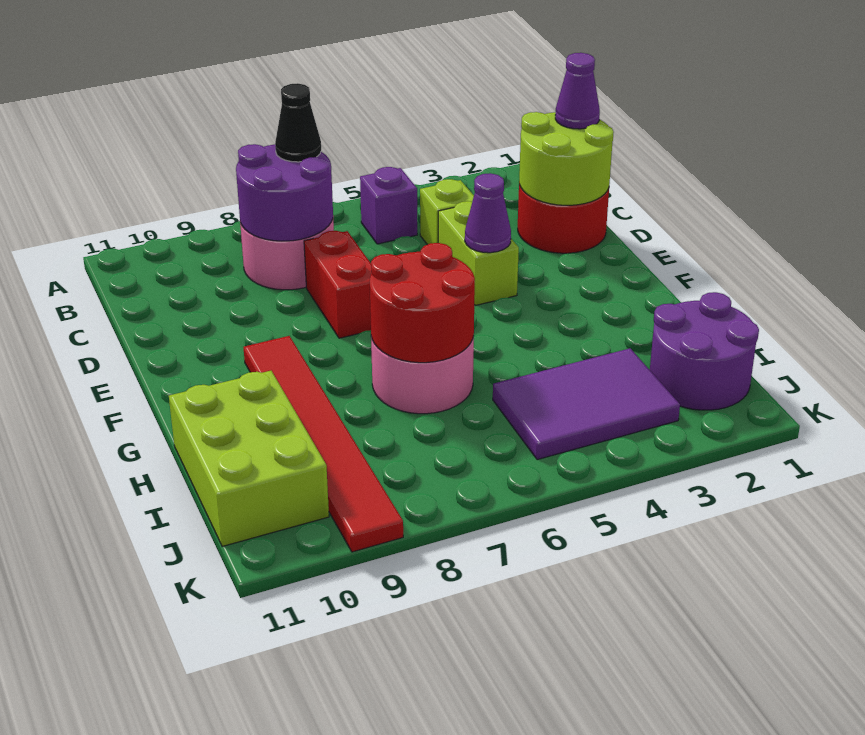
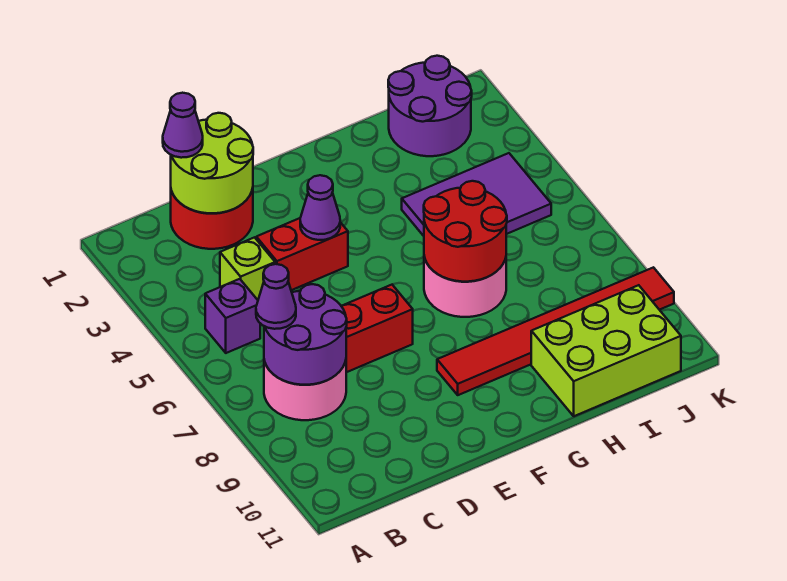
black cone B7 level 3 -> purple cone B7 level 3
lime brick D4:E4 level 1 -> red brick D4:E4 level 1
purple tile I3:J5 level 1 -> purple tile H4:J5 level 1

